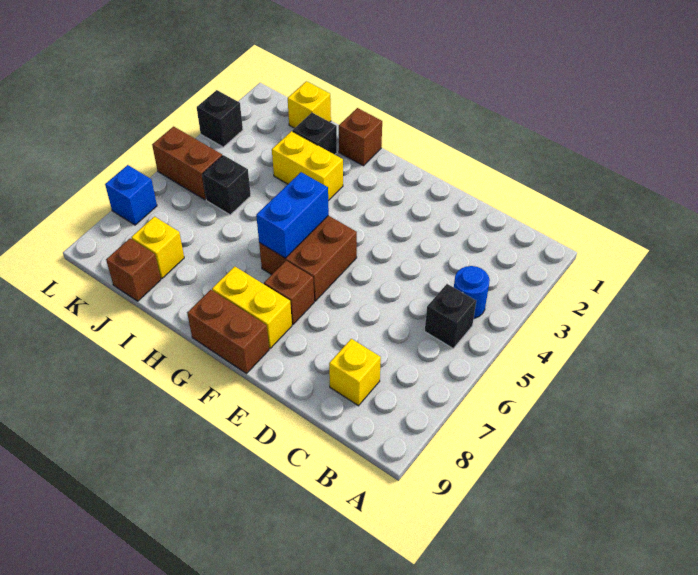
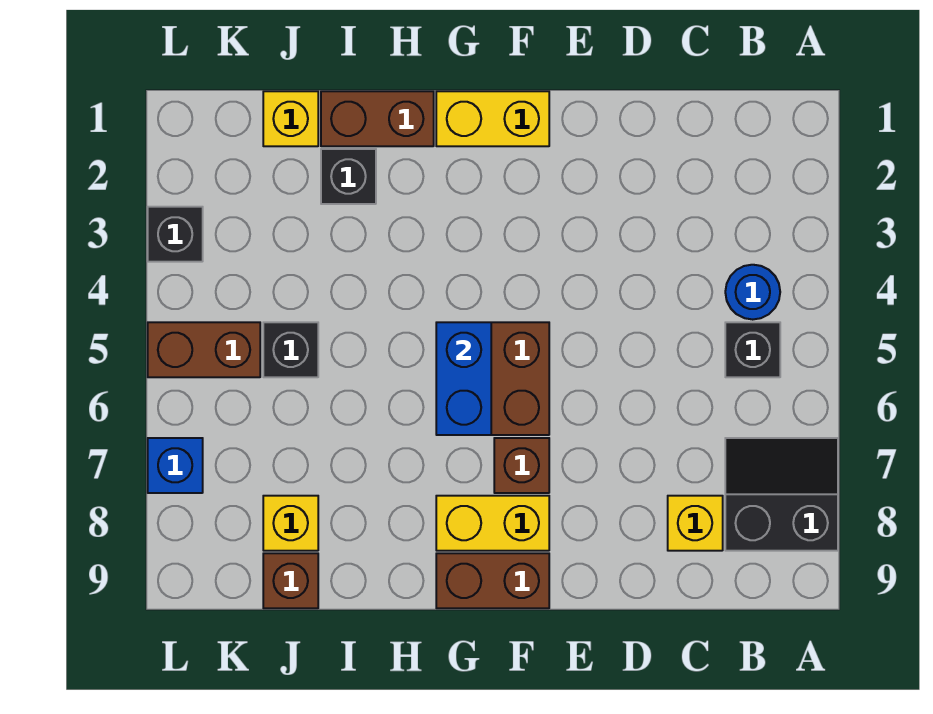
none -> black slope A7:B8 level 1 top 8
brown brick H1 level 1 -> brown brick H1:I1 level 1
yellow brick H3:I3 level 1 -> yellow brick F1:G1 level 1

